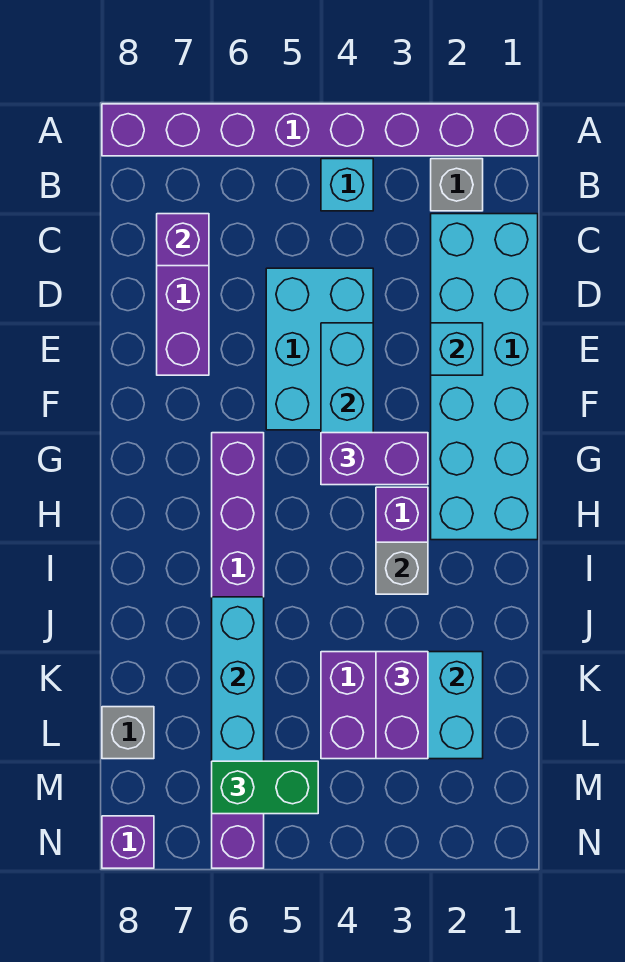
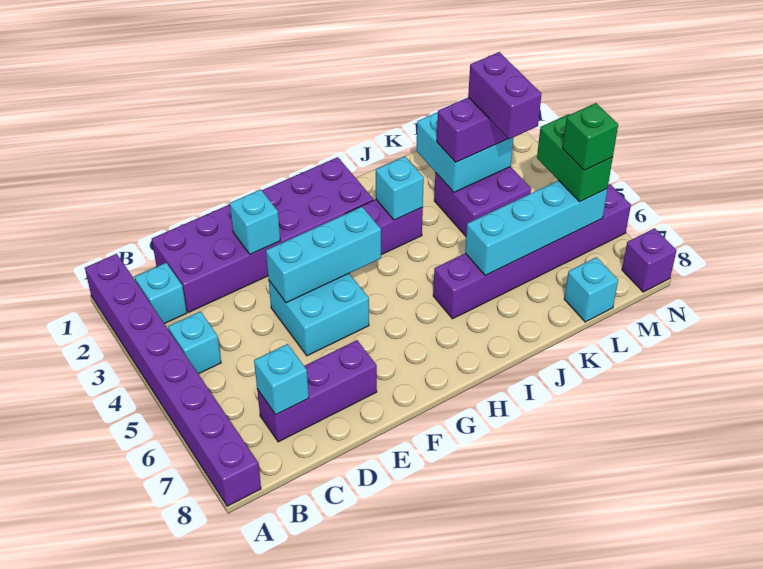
grey brick B2 level 1 -> cyan brick B2 level 1
cyan brick C1:H2 level 1 -> purple brick C1:H2 level 1
purple brick C7 level 2 -> cyan brick C7 level 2
cyan brick D4:F5 level 1 -> cyan brick E4:F5 level 1
purple brick G3:G4 level 3 -> purple brick L3:L4 level 4
purple brick G6:N6 level 1 -> purple brick I6:N6 level 1
grey brick I3 level 2 -> cyan brick I3 level 2
grey brick L8 level 1 -> cyan brick L8 level 1
none -> green brick M6 level 4

